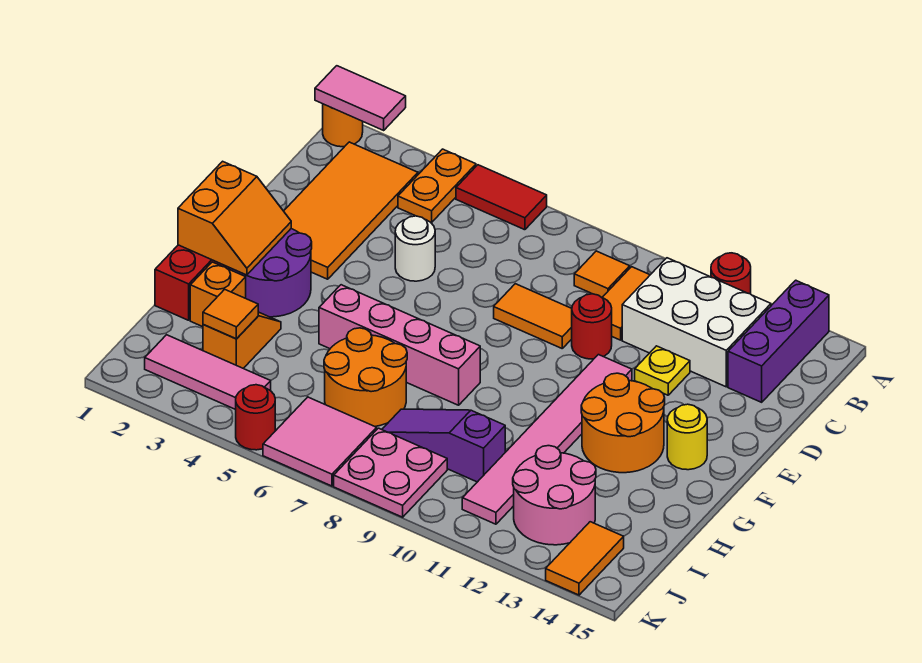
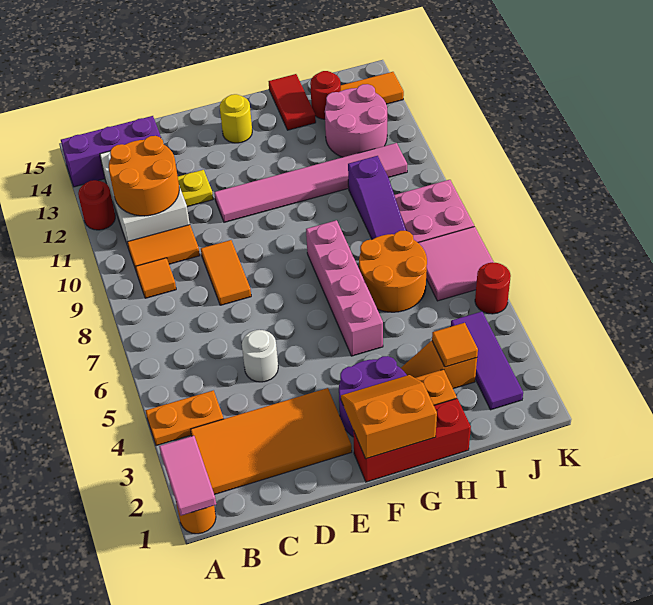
red tile A5:A6 level 1 -> red tile H14:H15 level 1
red round brick D10 level 1 -> red round brick I14 level 1
orange round brick F12:G13 level 1 -> orange round brick B11:C12 level 2
pink tile J2:J4 level 1 -> purple tile J2:J4 level 1

